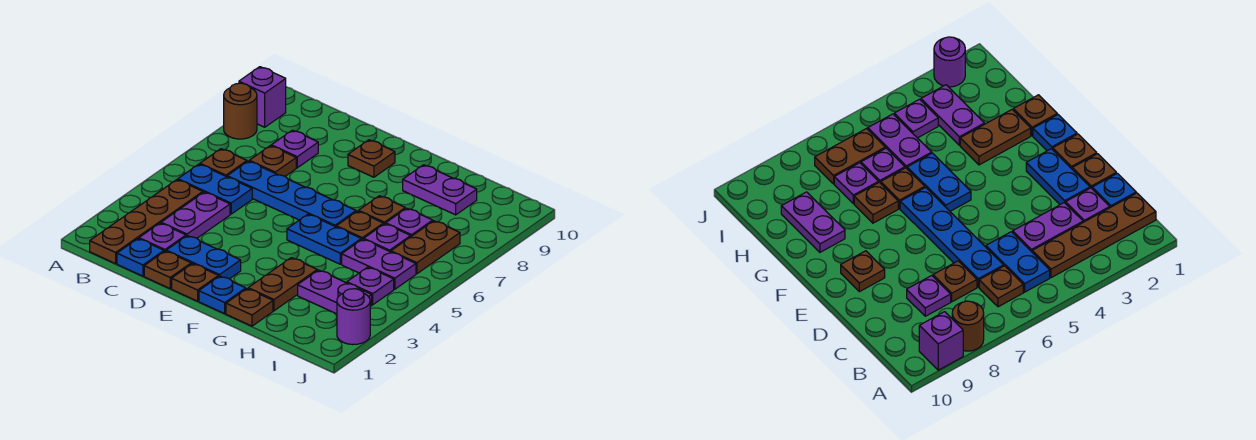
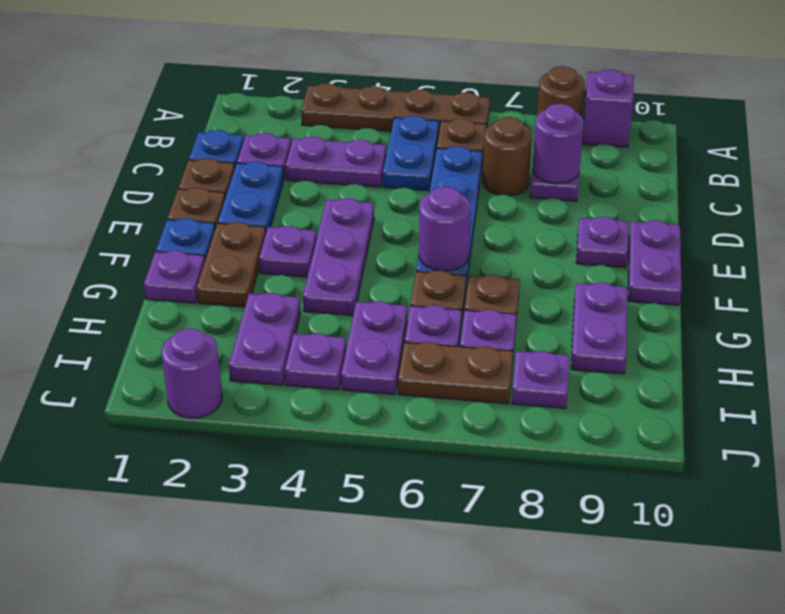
brown plate B1:B4 level 1 -> brown plate A3:A6 level 1
brown plate C7 level 1 -> brown round brick C7 level 1
none -> purple round brick C8 level 2
none -> purple plate E4:G4 level 1
brown plate E9 level 1 -> purple plate E9 level 1
none -> purple plate E10:F10 level 1
none -> purple plate F3 level 1
blue plate F5:G5 level 1 -> none
none -> purple round brick F6 level 2
brown plate G1 level 1 -> purple plate G1 level 1
brown plate G2:G3 level 1 -> brown plate F2:G2 level 1
none -> purple plate I8 level 1

